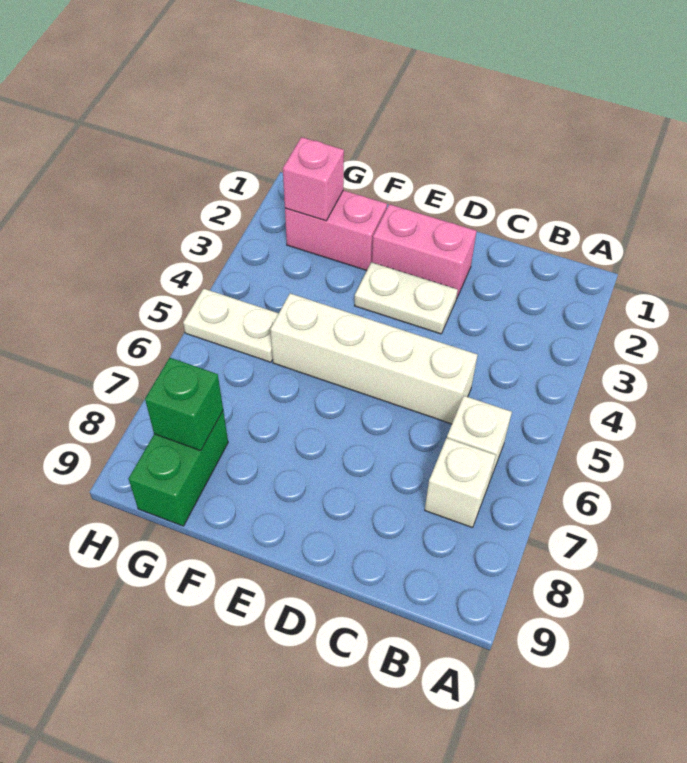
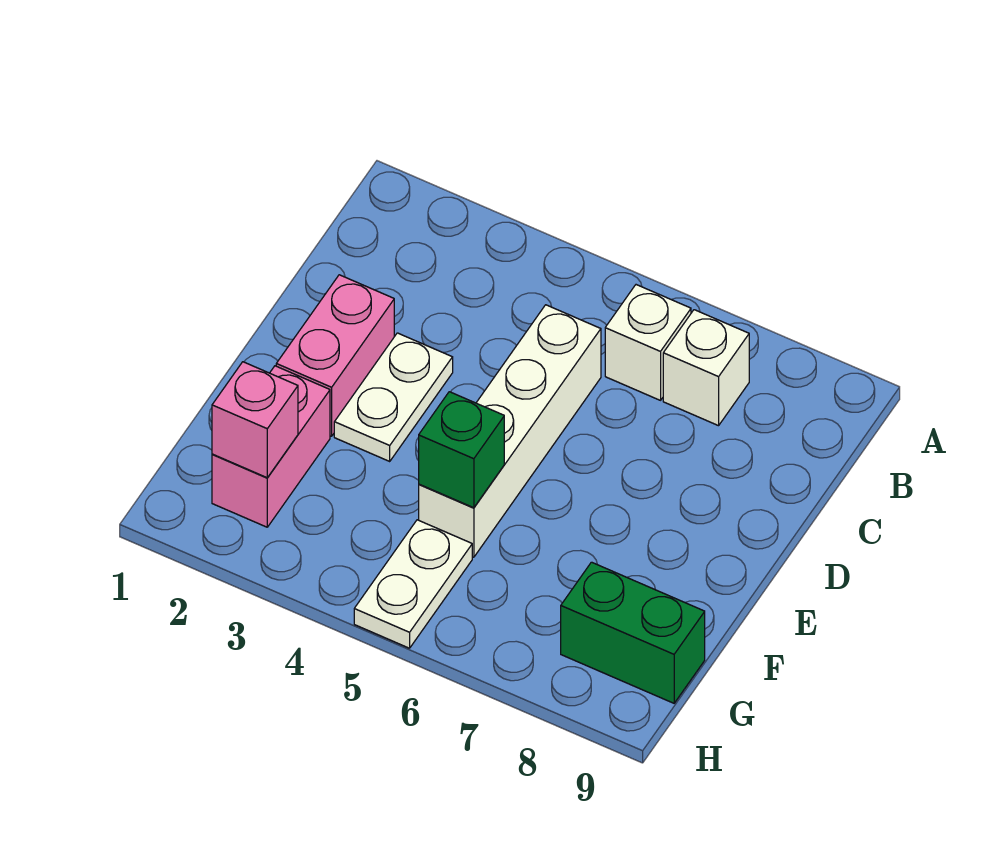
green brick G8 level 2 -> green brick F5 level 2

